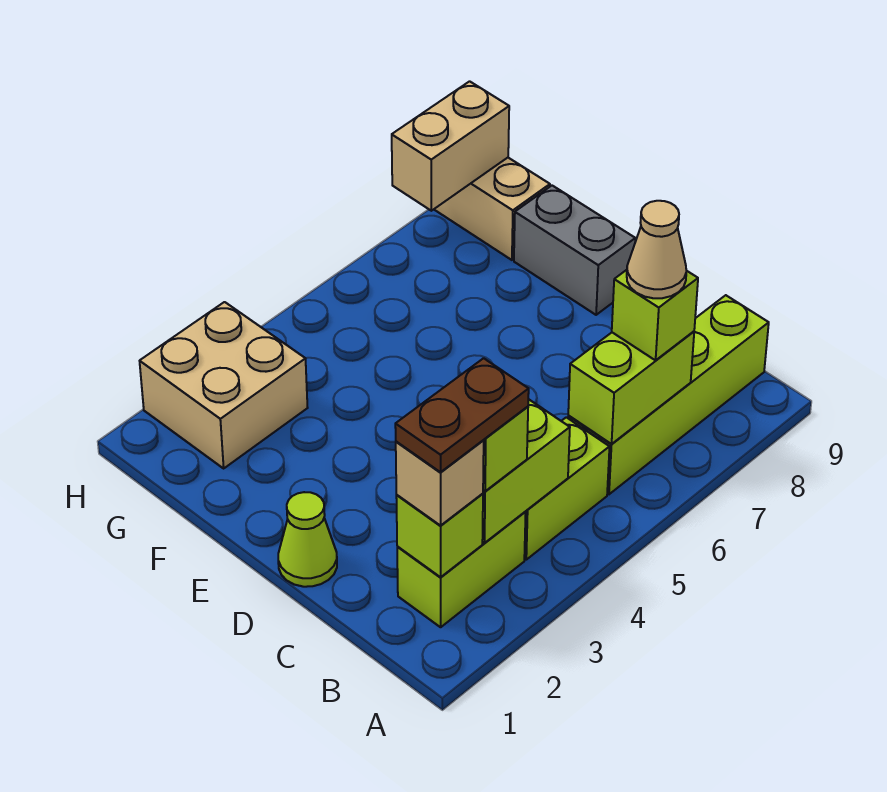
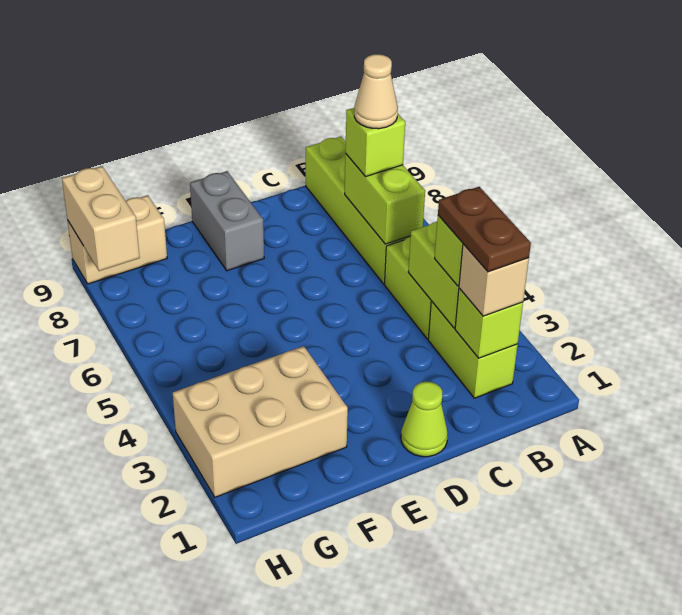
grey brick E9:F9 level 1 -> grey brick E8:E9 level 1
tan brick G2:H3 level 1 -> tan brick F2:H3 level 1

